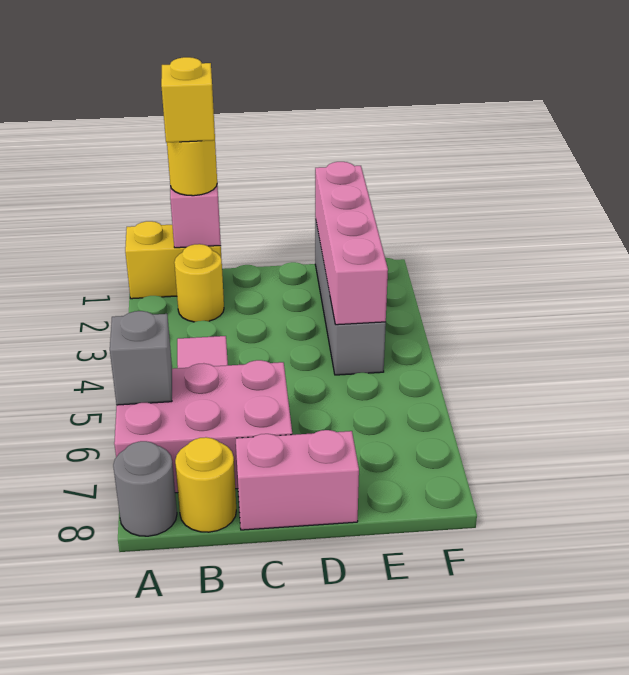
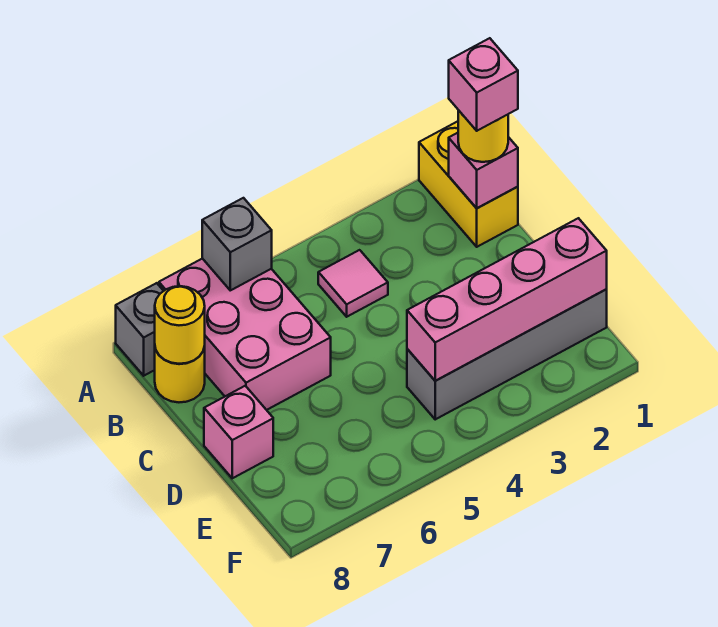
grey round brick A8 level 1 -> grey brick A8 level 1
yellow brick B1 level 4 -> pink brick B1 level 4
yellow round brick B2 level 1 -> yellow round brick B8 level 2
pink brick C8:D8 level 1 -> pink brick D8 level 1

